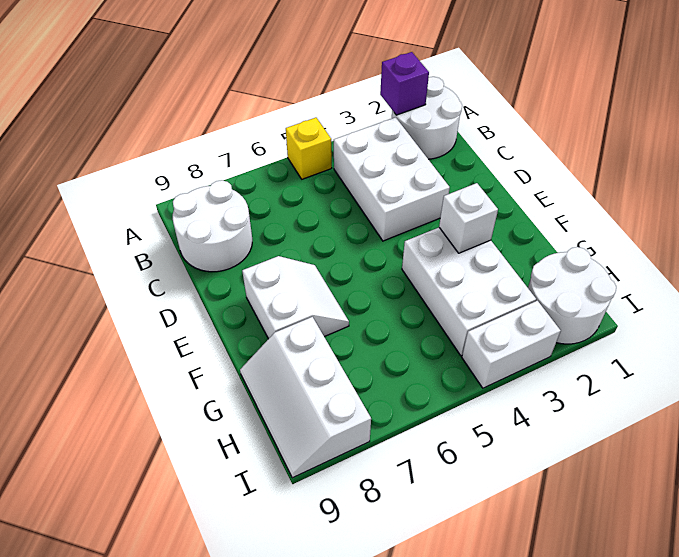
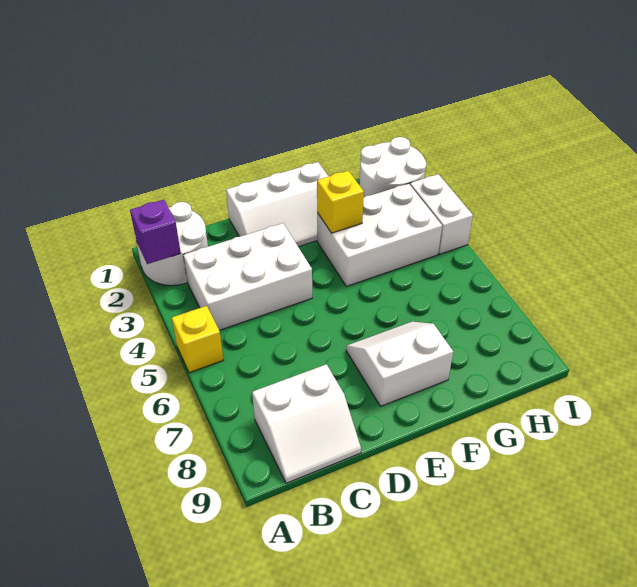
white round brick B8:C9 level 1 -> white slope B8:C9 level 1 top 8
white brick F3 level 2 -> yellow brick F3 level 2
white slope G8:I9 level 1 top 8 -> white slope D1:F2 level 1 top 1

